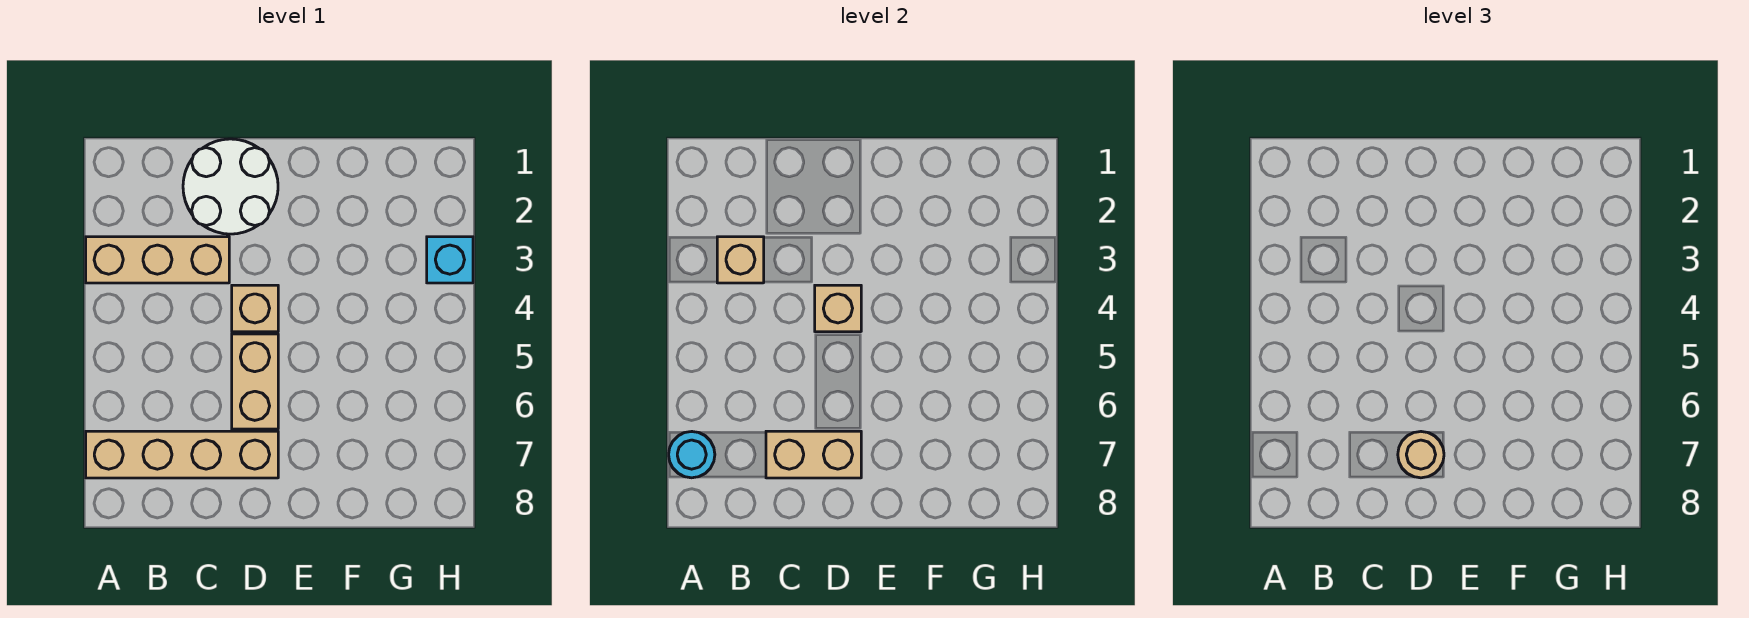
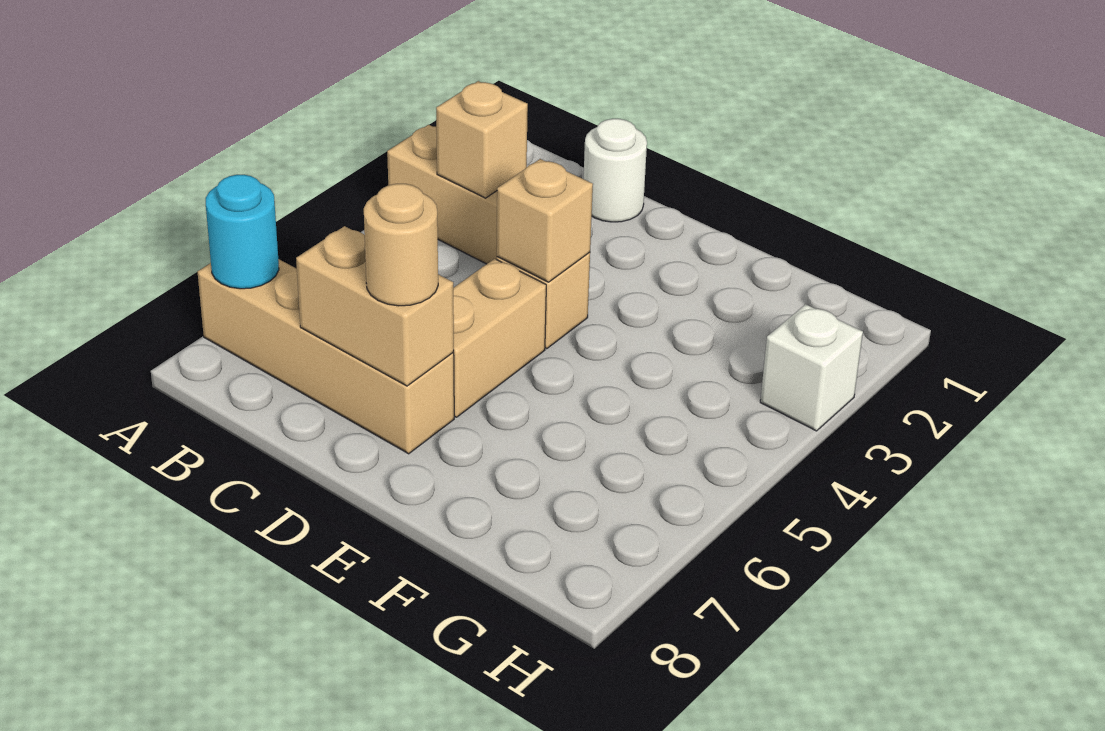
white round brick C1:D2 level 1 -> white round brick C1 level 1
cyan brick H3 level 1 -> white brick H3 level 1

